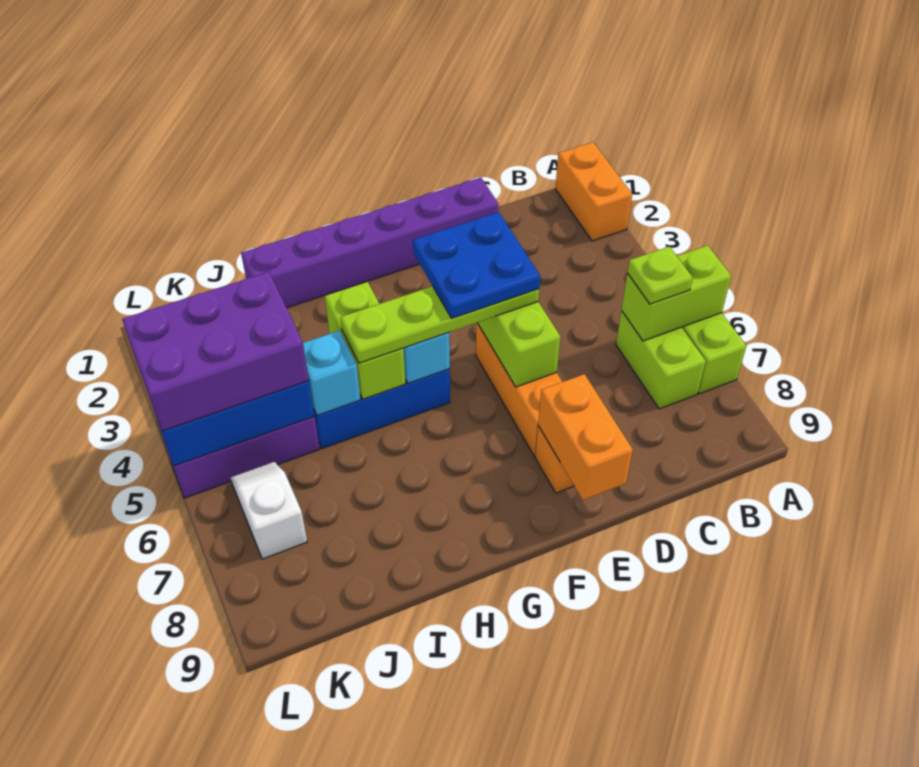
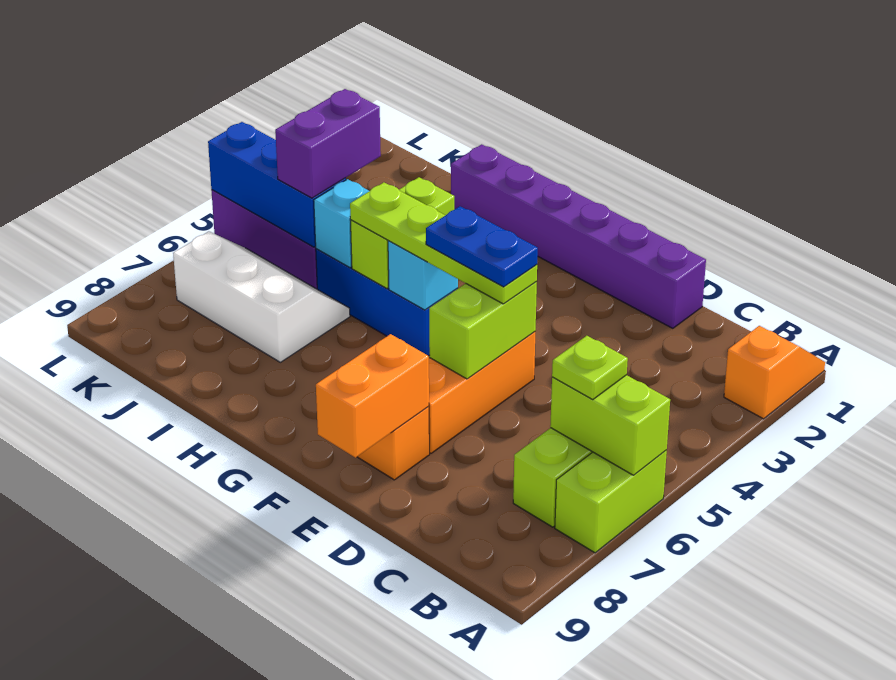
orange brick A1:A2 level 1 -> orange slope A1:A2 level 1 top 2
blue plate E4:F5 level 4 -> blue plate E5:F5 level 4
purple brick J4:L5 level 3 -> purple brick J4:J5 level 3
white slope K6:K7 level 1 top 7 -> white slope I6:K7 level 1 top 7

